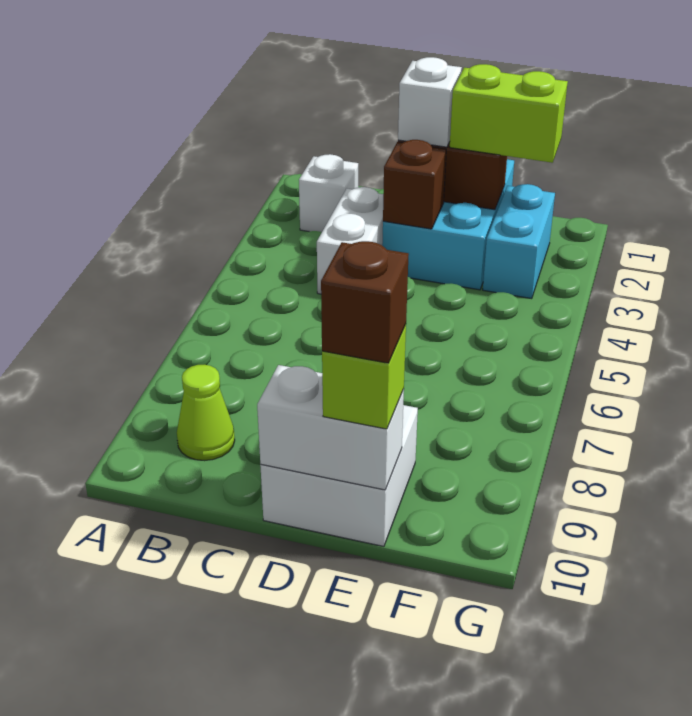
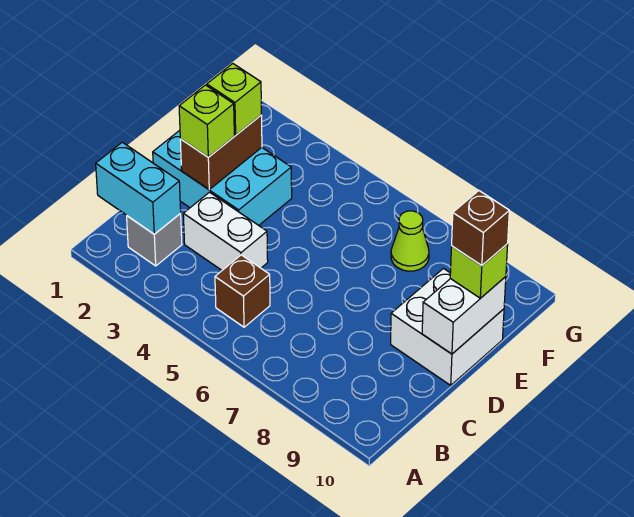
white brick B2 level 1 -> grey brick B2 level 1
lime cone B9 level 1 -> lime cone F7 level 1
white brick D2 level 3 -> lime brick D2 level 3
brown brick D3 level 2 -> brown brick B5 level 1
lime brick E2:F2 level 3 -> lime brick E2 level 3
cyan brick F2:F3 level 1 -> cyan brick B1:B2 level 2

